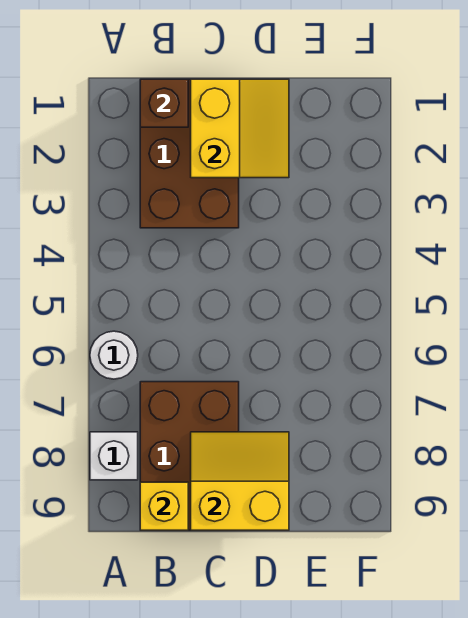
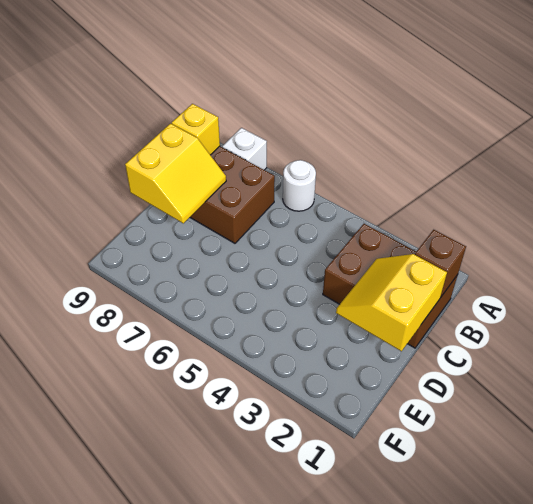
yellow slope C1:D2 level 2 top C -> yellow slope C1:D2 level 2 top 1

